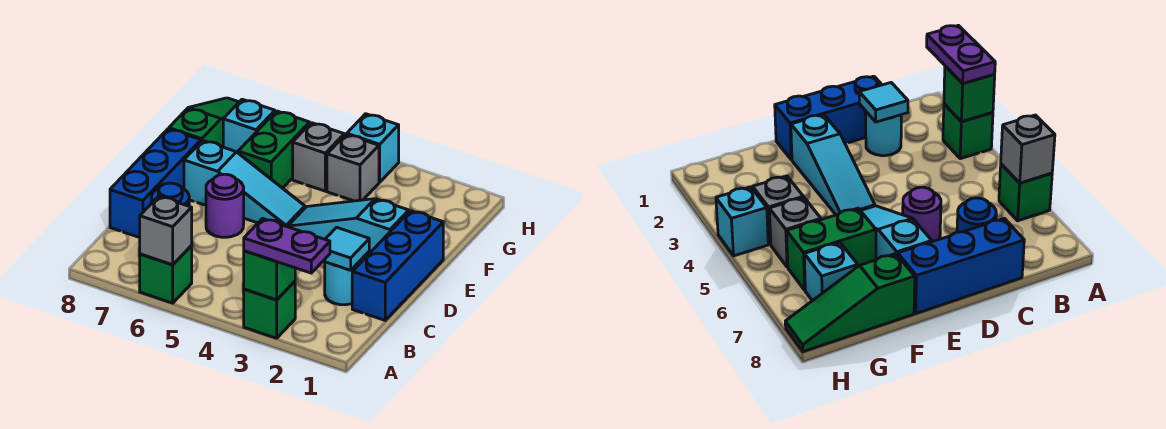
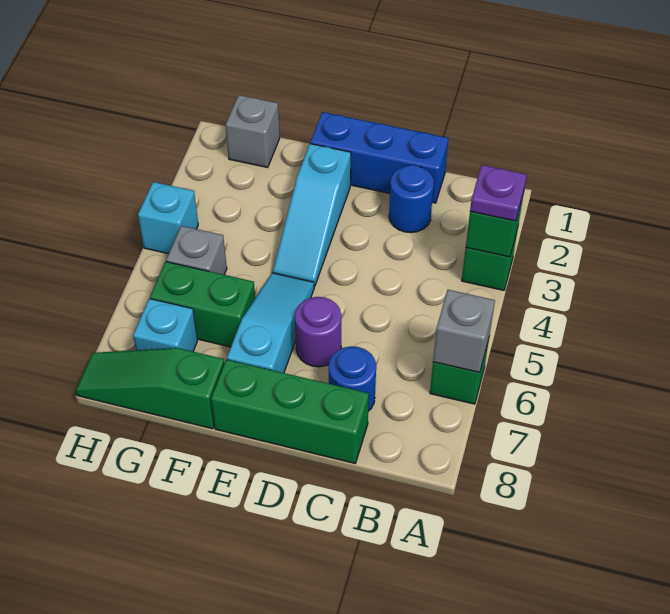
purple plate A2:A3 level 3 -> purple plate A3 level 3
cyan round brick C2 level 1 -> blue round brick C2 level 1
cyan tile C2 level 2 -> none
blue brick C8:E8 level 1 -> green brick C8:E8 level 1
grey brick G4 level 1 -> grey brick G1 level 1

